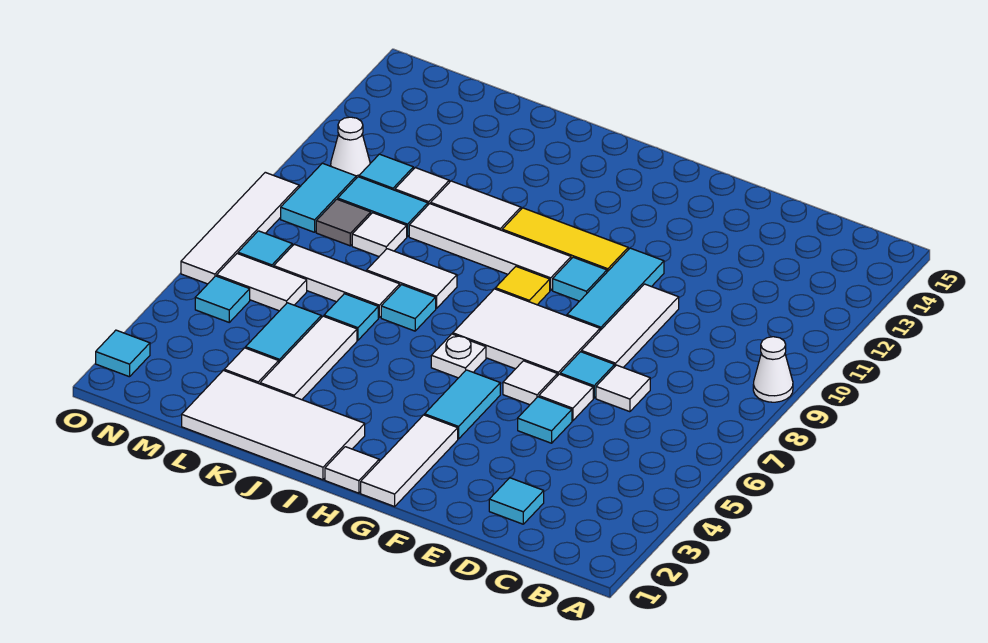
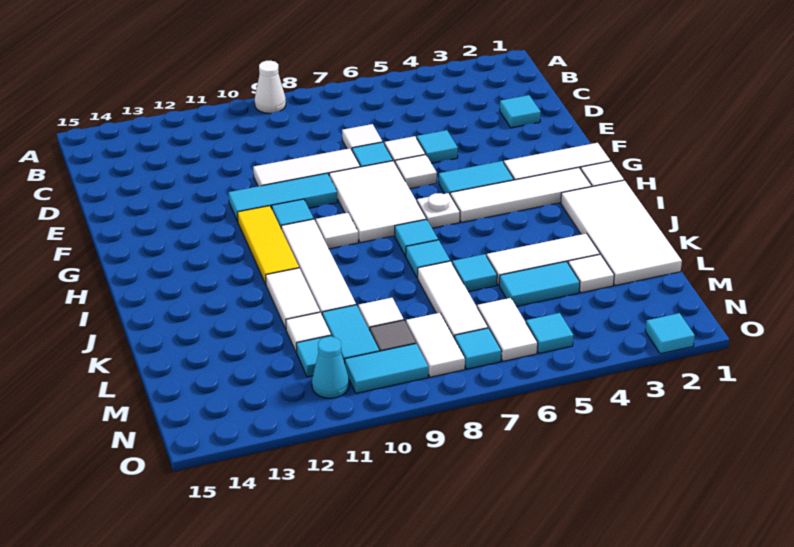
yellow tile H9 level 1 -> white tile H9 level 1
none -> cyan tile I7 level 1
white tile J8:K8 level 1 -> white tile M8:N8 level 1
white cone N11 level 1 -> cyan cone N11 level 1
white tile O6:O9 level 1 -> white tile H2:H5 level 1

